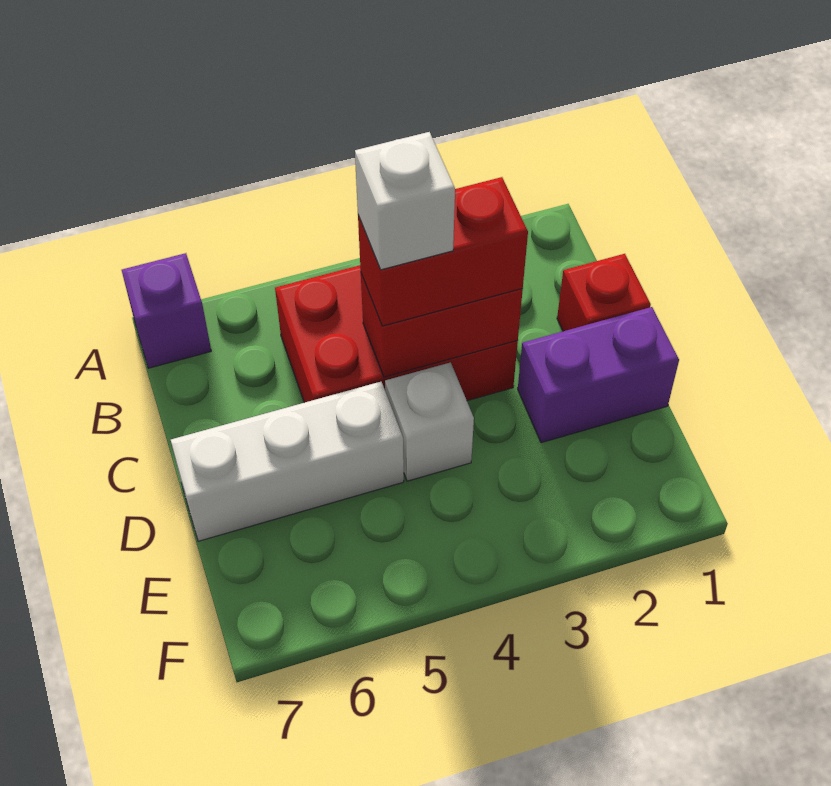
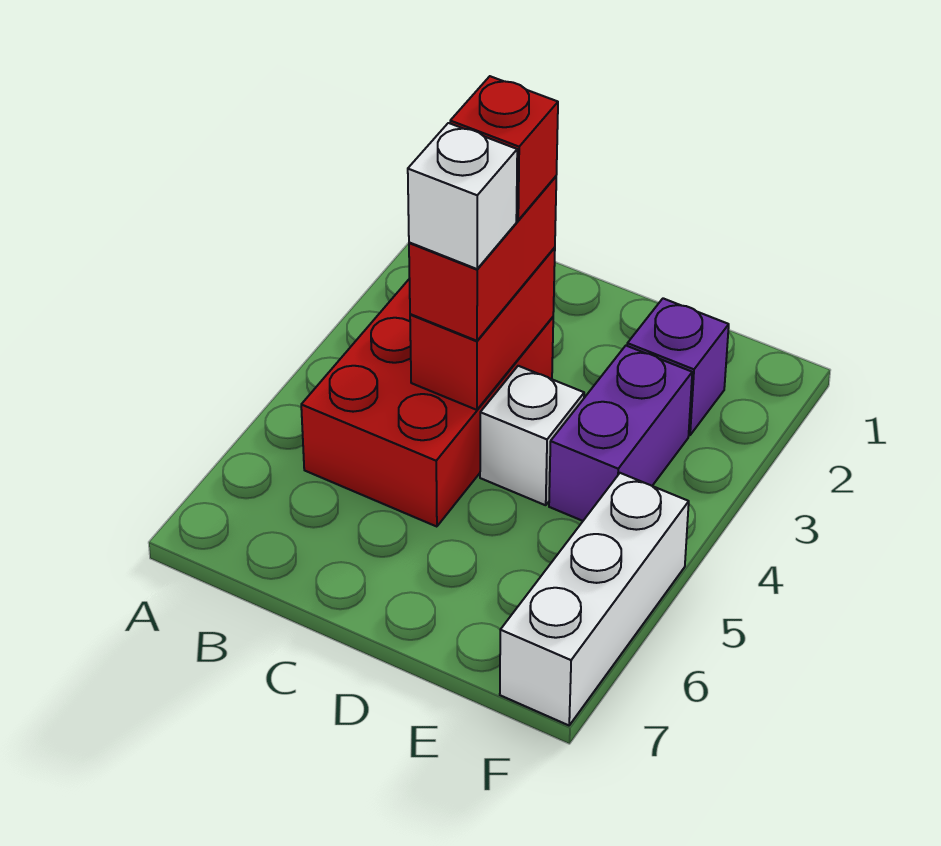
purple brick A7 level 1 -> purple brick E2 level 1
red brick C1 level 1 -> red brick C3 level 4
purple brick D1:D2 level 1 -> purple brick E3:E4 level 1
white brick D5:D7 level 1 -> white brick F5:F7 level 1

